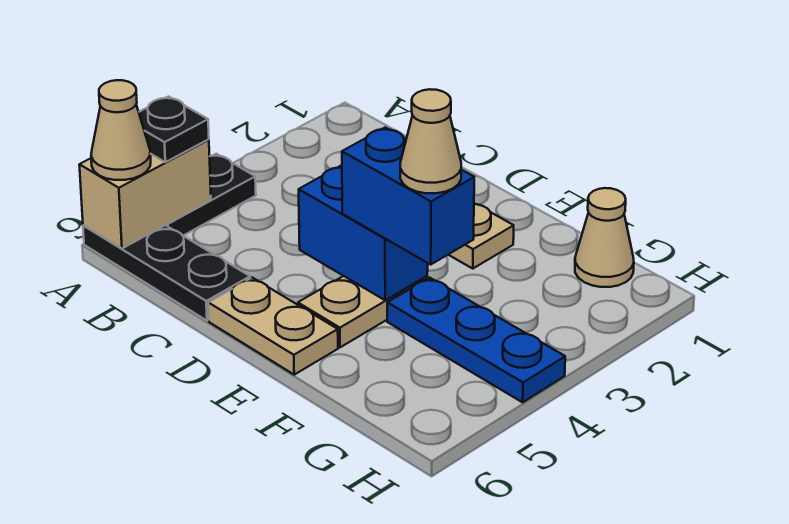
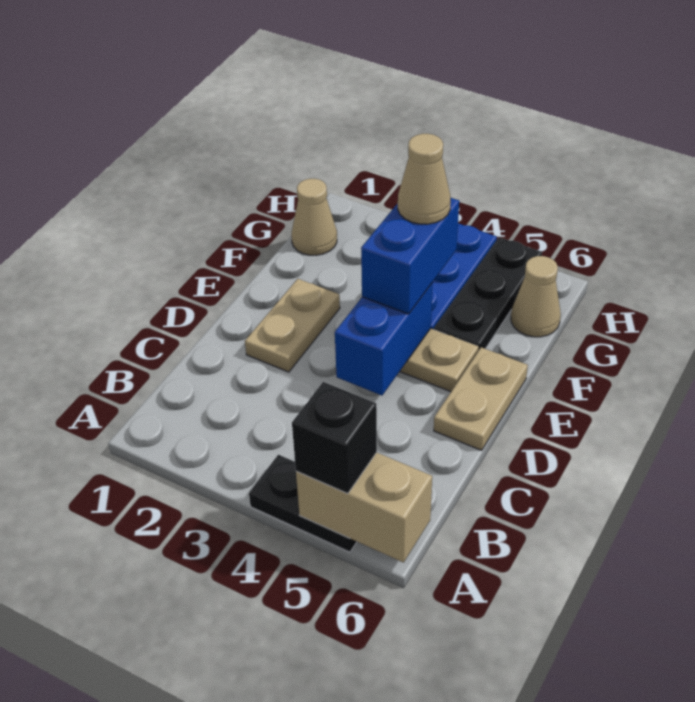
black plate A5 level 3 -> black brick A5 level 3
black plate A6:C6 level 1 -> black plate F5:H5 level 1
tan cone A6 level 3 -> tan cone G6 level 1

